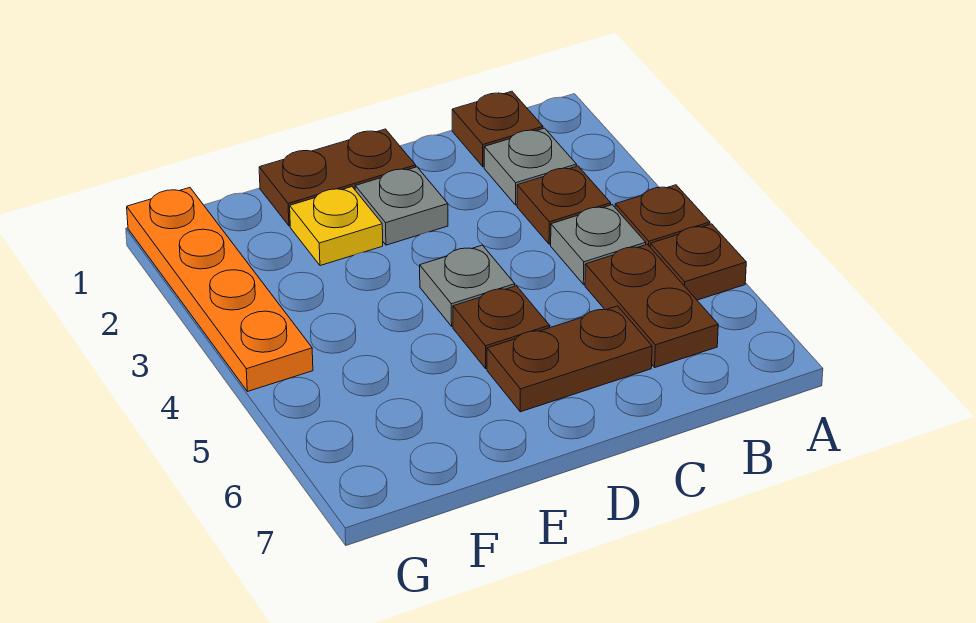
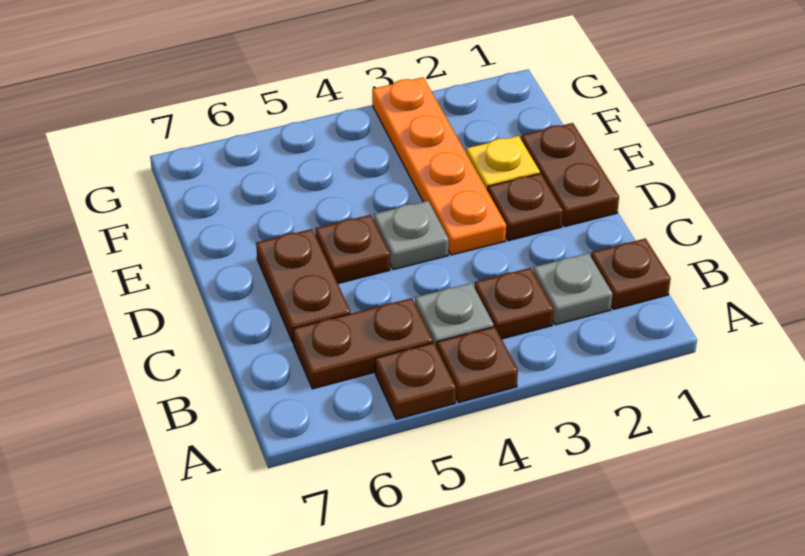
grey plate D2 level 1 -> brown plate D2 level 1
orange plate G1:G4 level 1 -> orange plate D3:G3 level 1

